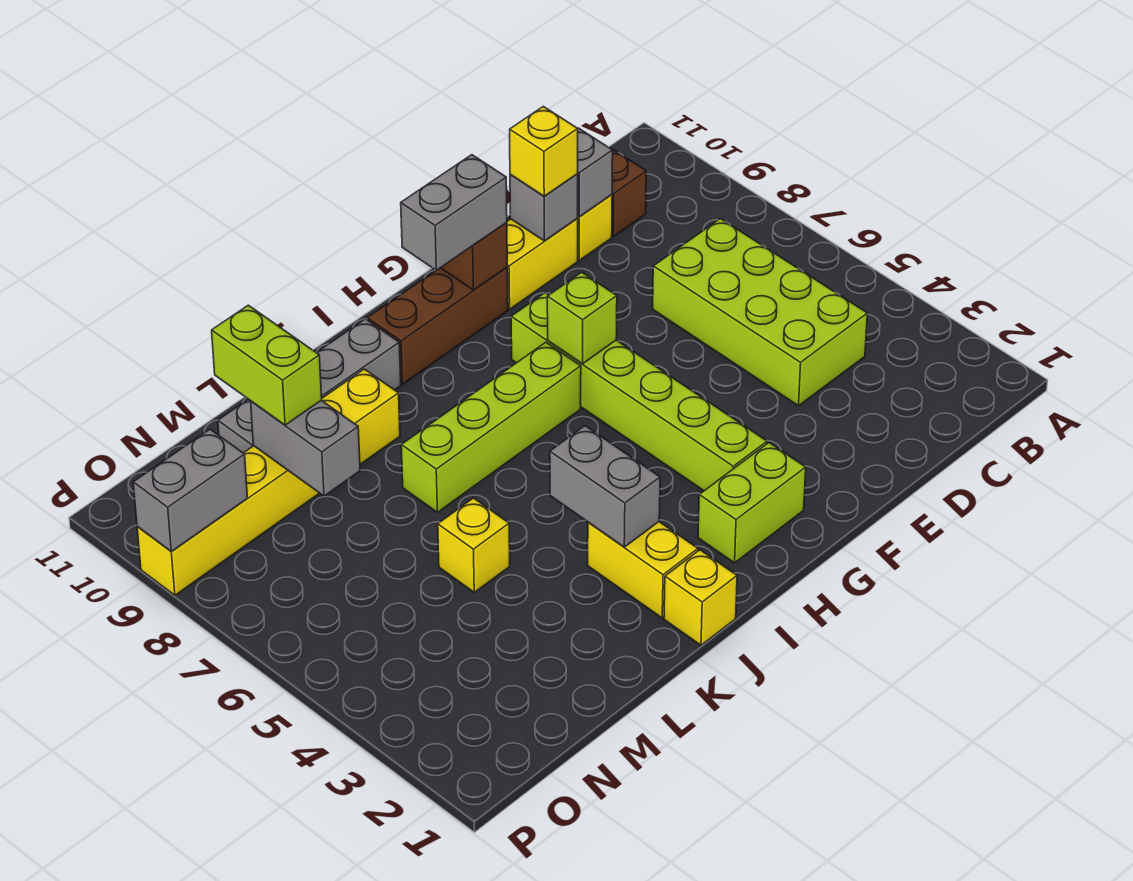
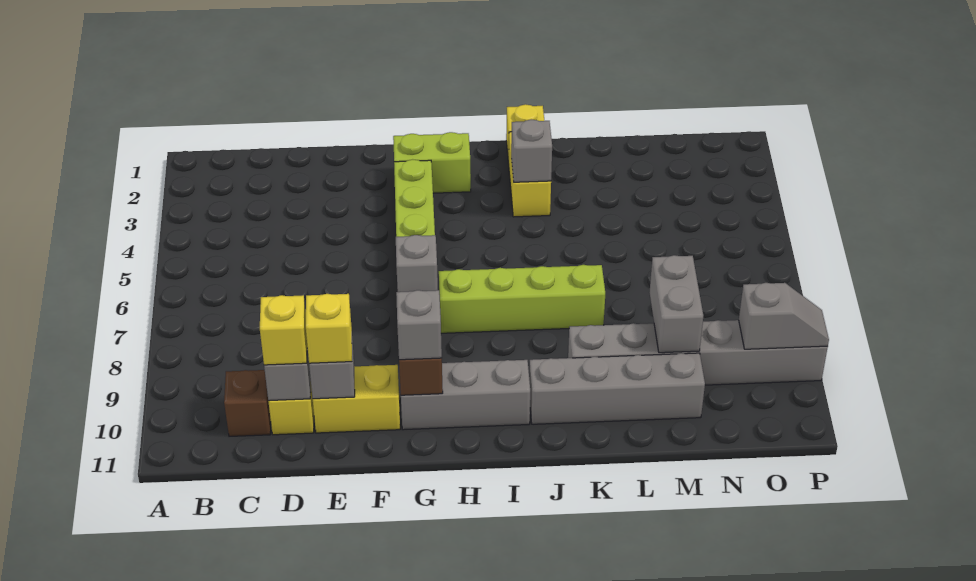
lime brick C4:D7 level 1 -> none
lime brick G7 level 2 -> grey brick G7 level 2
brown brick G10:I10 level 1 -> grey brick G10:I10 level 1
grey brick G10:H10 level 3 -> grey brick G10 level 3
grey brick J3:J4 level 2 -> grey brick J3 level 2
yellow brick K9:P9 level 1 -> grey brick K9:P9 level 1
yellow brick L5 level 1 -> yellow brick D10 level 3
lime brick M9:M10 level 3 -> none
grey brick O9:P9 level 2 -> grey slope O9:P9 level 2 top O

